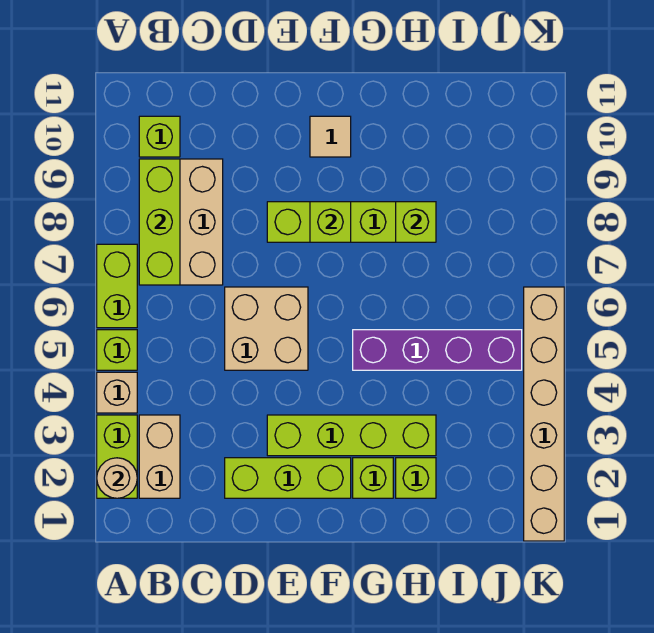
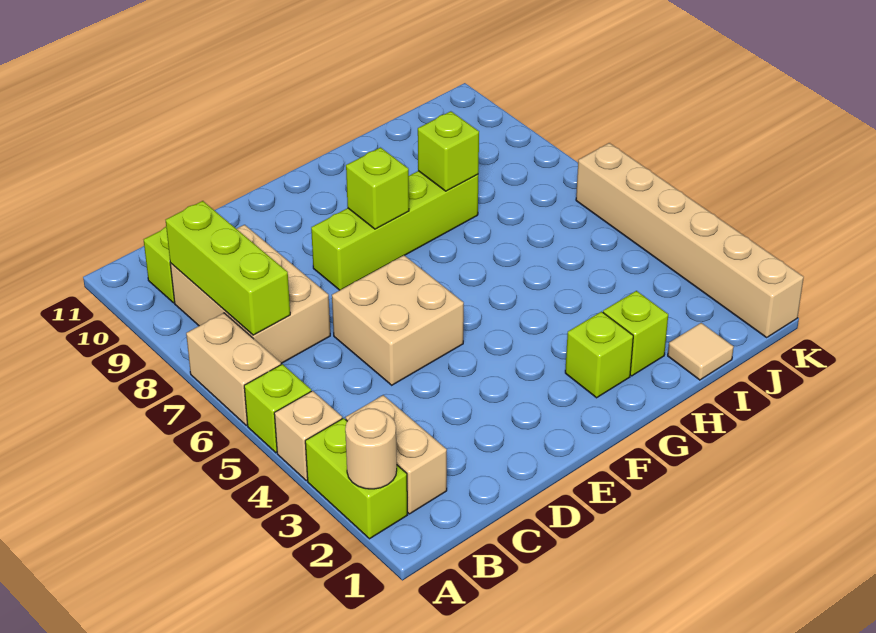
lime brick A6:A7 level 1 -> tan brick A6:A7 level 1
lime brick D2:F2 level 1 -> none
lime brick E3:H3 level 1 -> none
tan tile F10 level 1 -> tan tile I1 level 1
purple brick G5:J5 level 1 -> none

